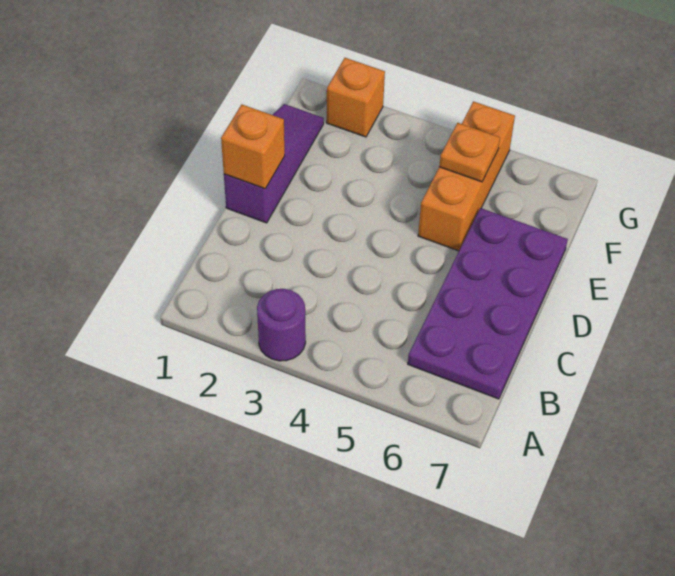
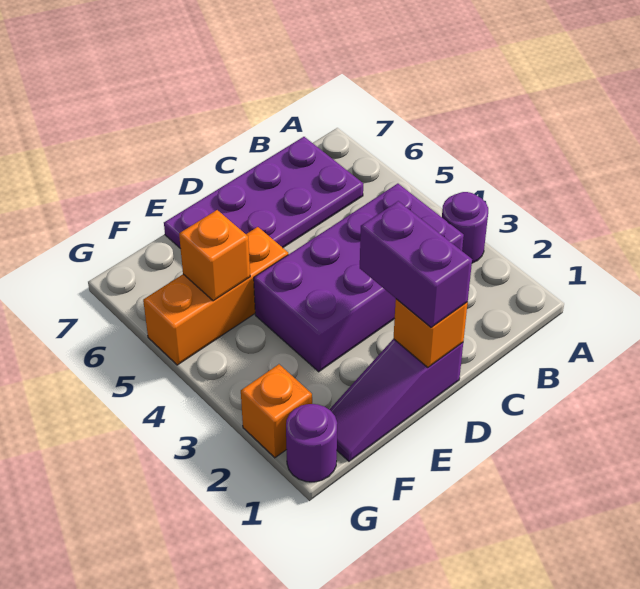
none -> purple brick B3:E4 level 1
none -> purple brick D1:D2 level 3
orange plate F5 level 2 -> orange brick F5 level 2
none -> purple round brick G1 level 1

